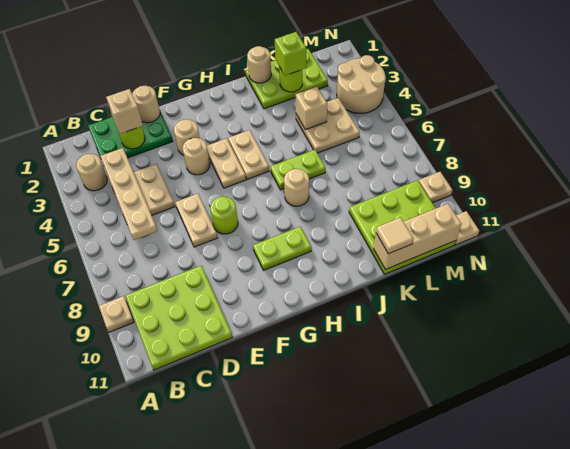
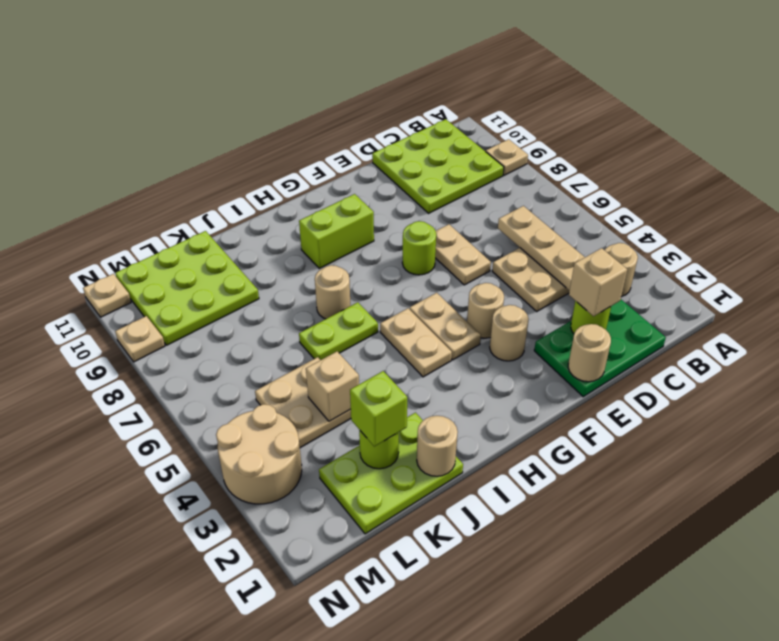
lime plate G9:H9 level 1 -> lime brick G9:H9 level 1
tan brick K11:M11 level 2 -> none
tan tile K11 level 3 -> none

